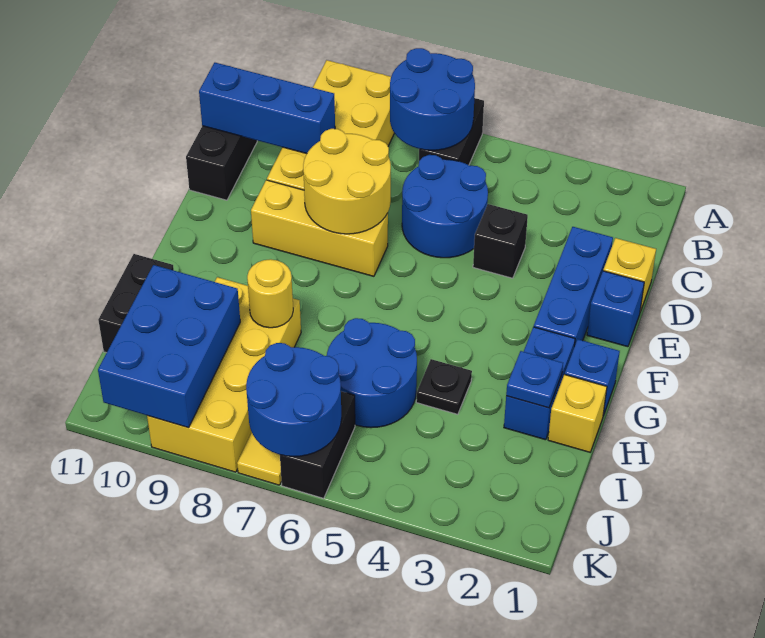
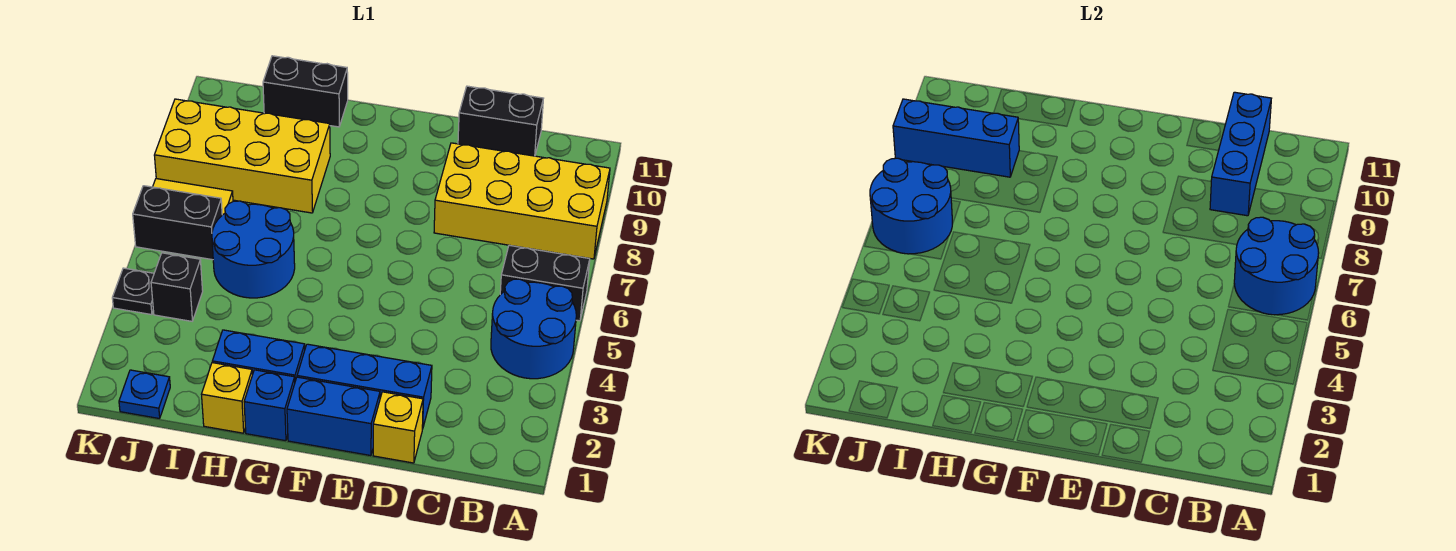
blue round brick C5:D6 level 1 -> blue round brick A4:B5 level 1
black brick D4 level 1 -> black brick J4 level 1
yellow round brick D7:E8 level 2 -> none
blue brick E1 level 1 -> blue brick E1:F1 level 1
yellow brick E7:E9 level 1 -> none
blue plate H2 level 2 -> blue plate J1 level 1
black plate H4 level 1 -> black plate K4 level 1
yellow round brick H8 level 2 -> none
blue brick I9:K10 level 2 -> blue brick I9:K9 level 2

